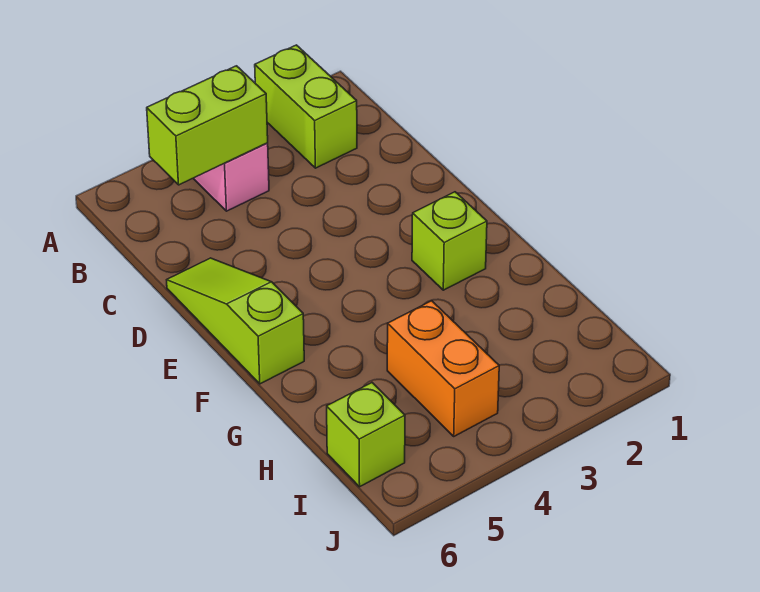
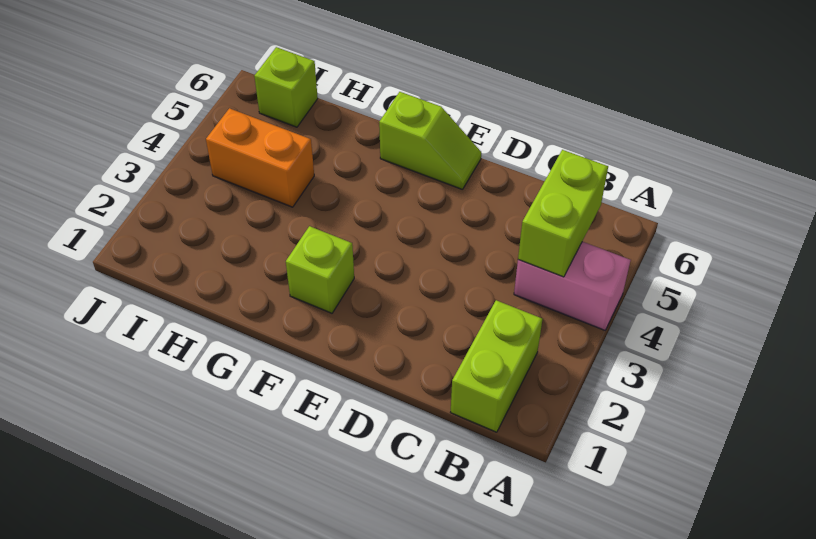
lime brick A2:B2 level 1 -> lime brick B1:B2 level 1
lime slope D6:F6 level 1 top F -> lime slope E6:F6 level 1 top F

